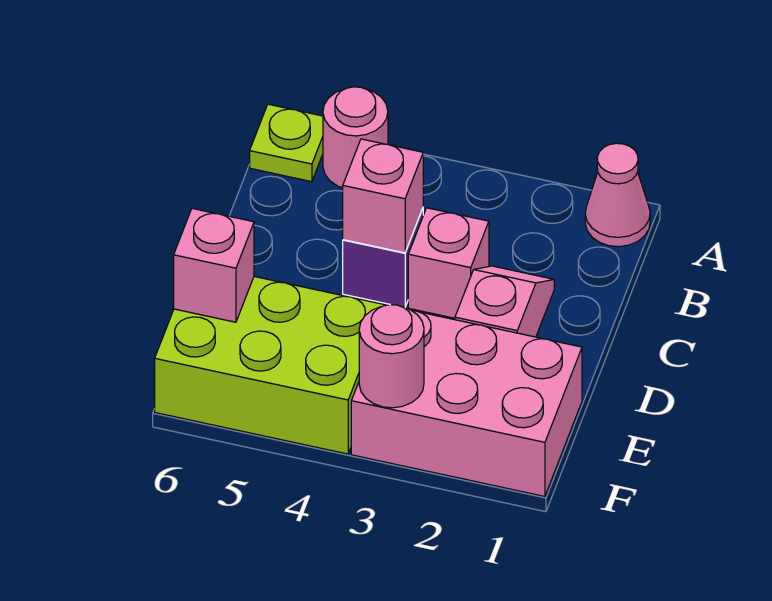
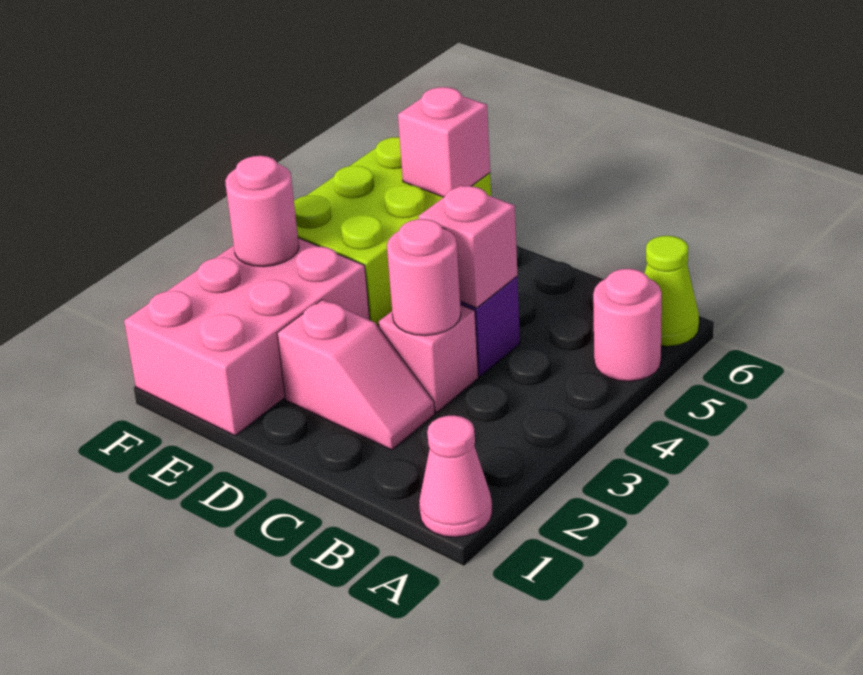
lime plate A6 level 1 -> lime cone A6 level 1
none -> pink round brick C3 level 2

